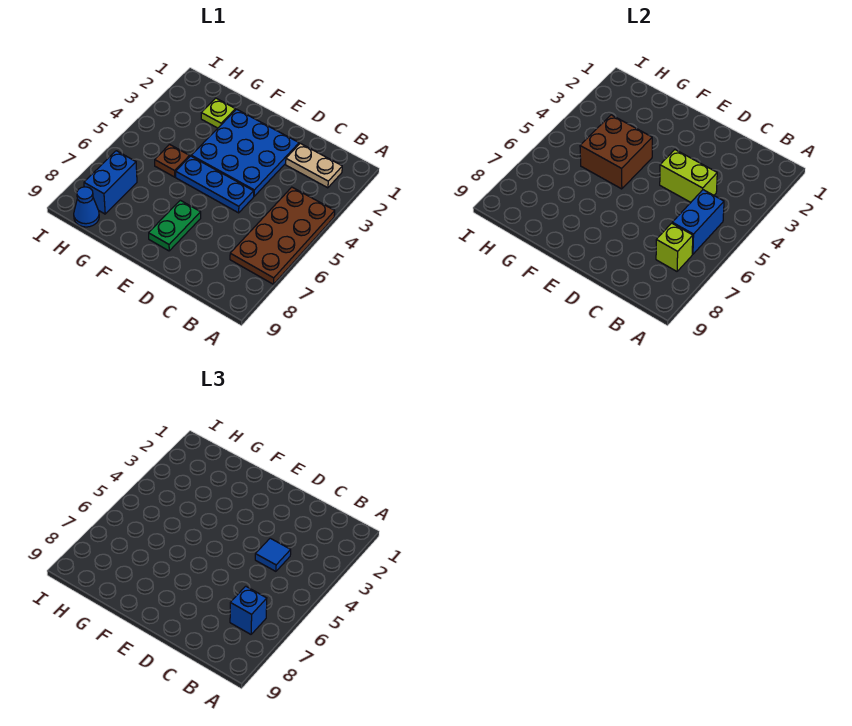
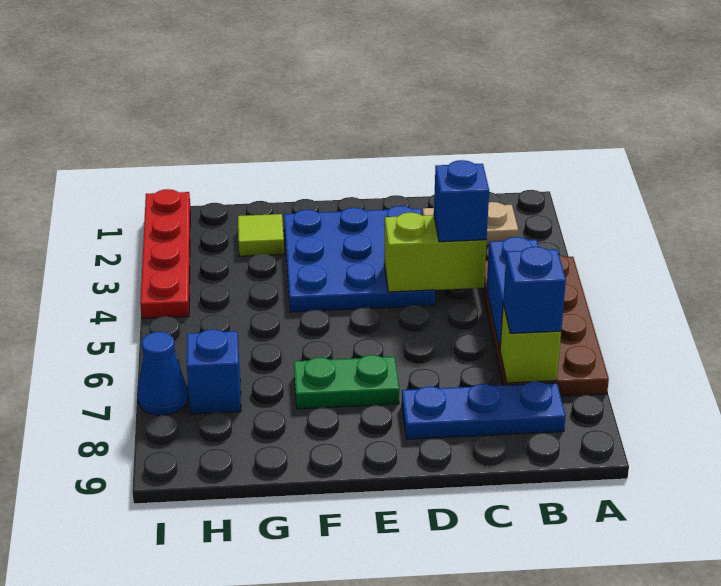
blue tile C4 level 3 -> blue brick C4 level 3
blue plate D5:F5 level 1 -> blue plate B8:D8 level 1
green plate E7:E8 level 1 -> green plate E7:F7 level 1
brown brick F4:G5 level 2 -> none
lime plate G2 level 1 -> lime tile G2 level 1
brown plate G5 level 1 -> none
blue brick H7:H8 level 1 -> blue brick H7 level 1
blue cone H9 level 1 -> blue cone I7 level 1
none -> red plate I1:I4 level 1

